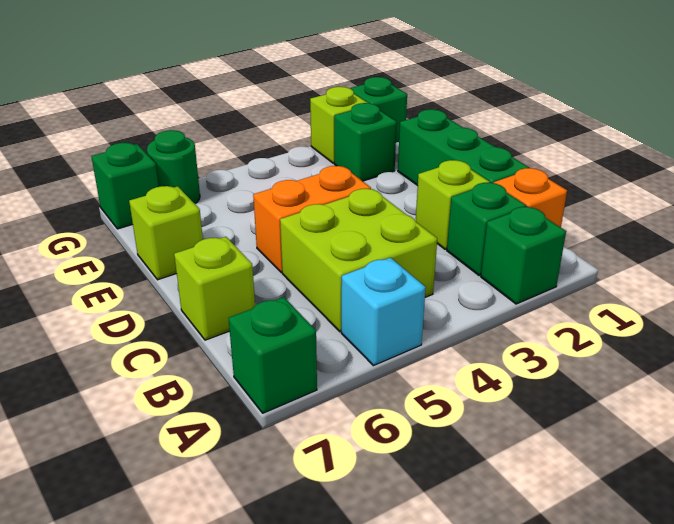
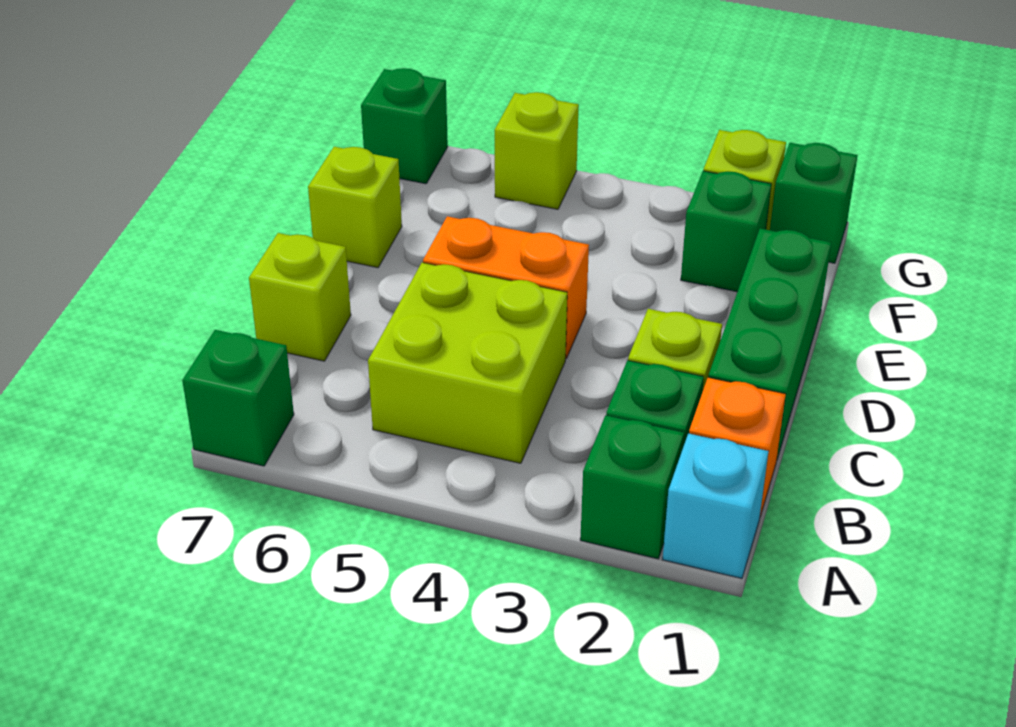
cyan brick A5 level 1 -> cyan brick A1 level 1
none -> lime brick G5 level 1
green round brick G6 level 1 -> none

